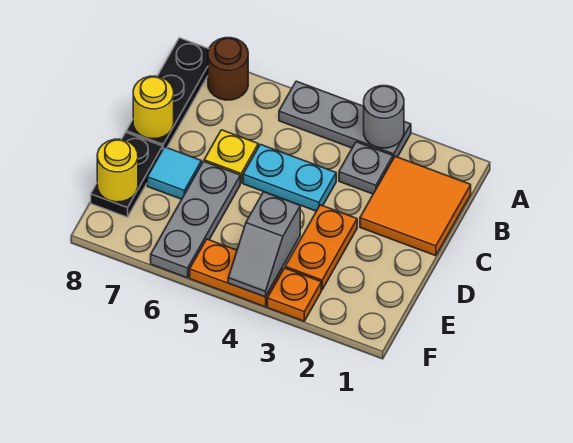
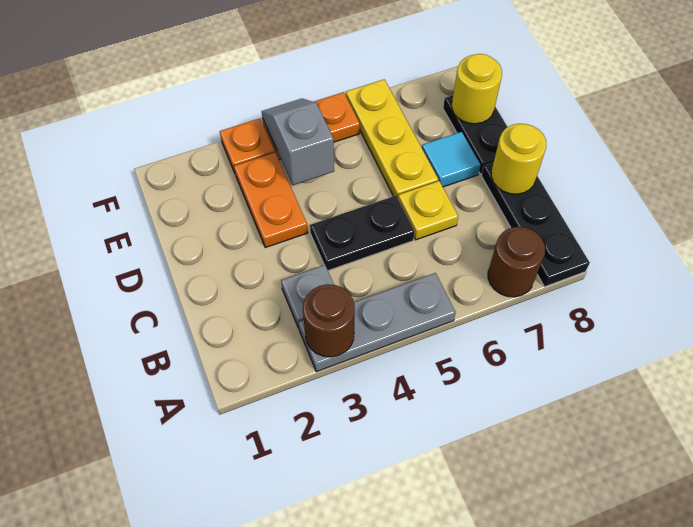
grey round brick A3 level 2 -> brown round brick A3 level 2
orange tile B1:C2 level 1 -> none
cyan plate C4:C5 level 1 -> black plate C4:C5 level 1
grey plate D6:F6 level 1 -> yellow plate D6:F6 level 1

